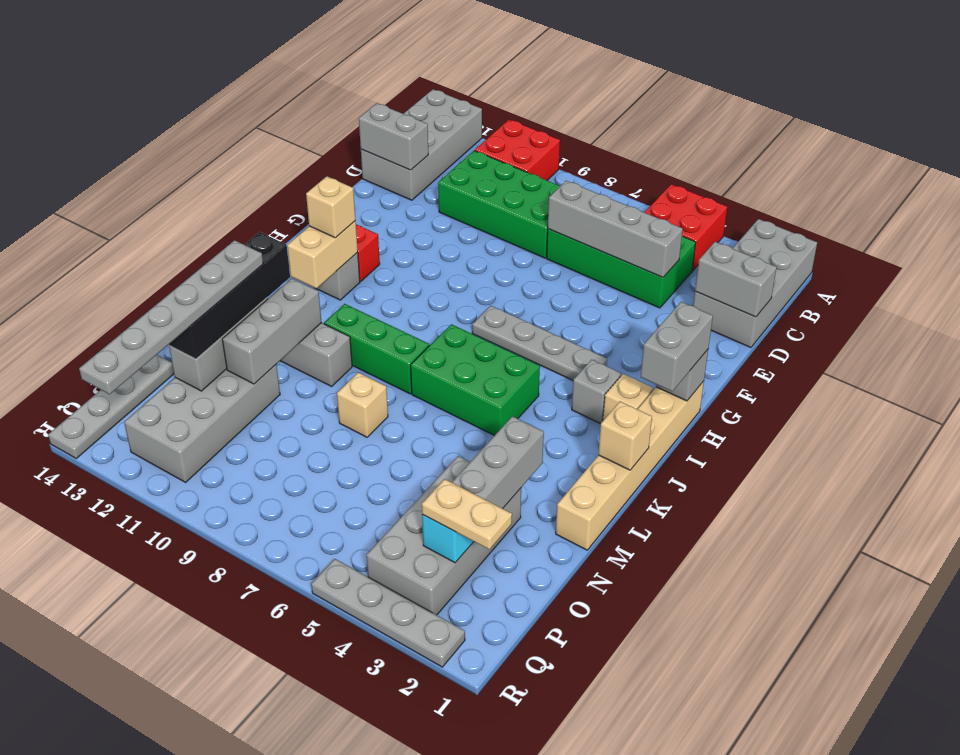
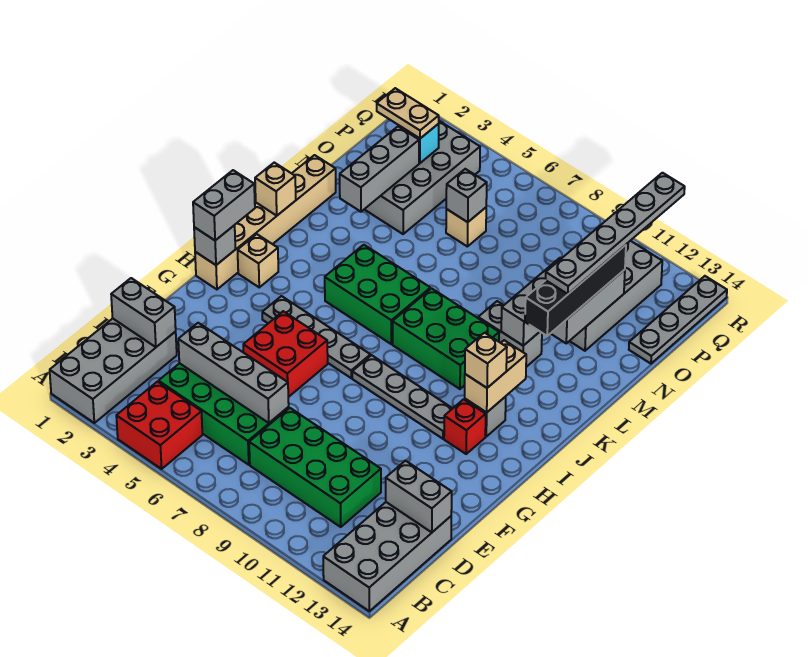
red brick A10:B11 level 1 -> red brick F5:G6 level 1
grey brick I3 level 1 -> grey brick O6 level 2
green brick K8:K10 level 1 -> green brick J8:K10 level 1
tan brick M8 level 1 -> tan brick O6 level 1
grey plate R2:R5 level 1 -> grey plate H8:H11 level 1

